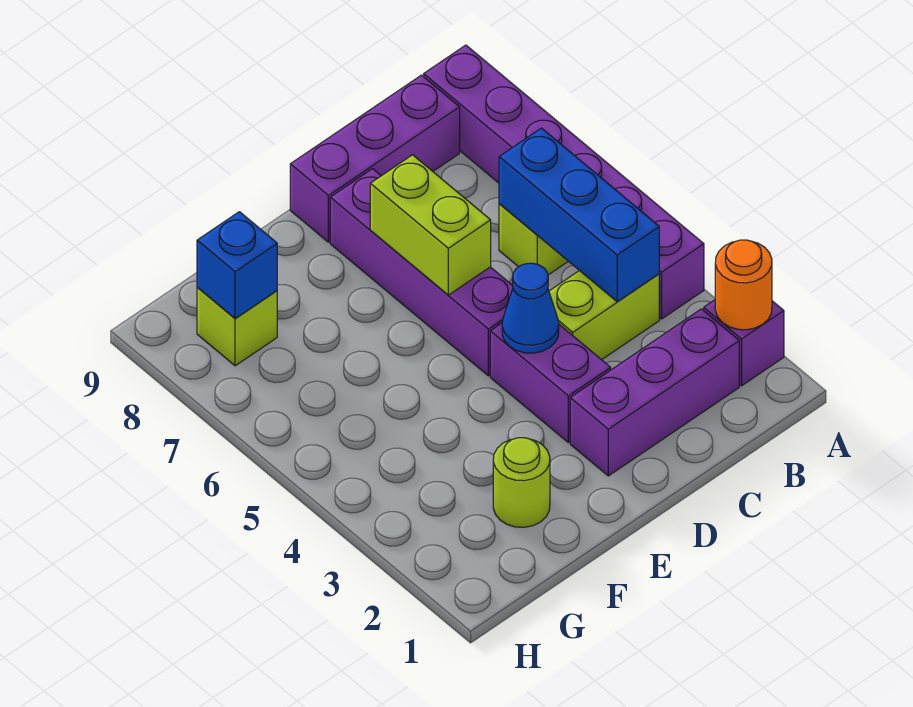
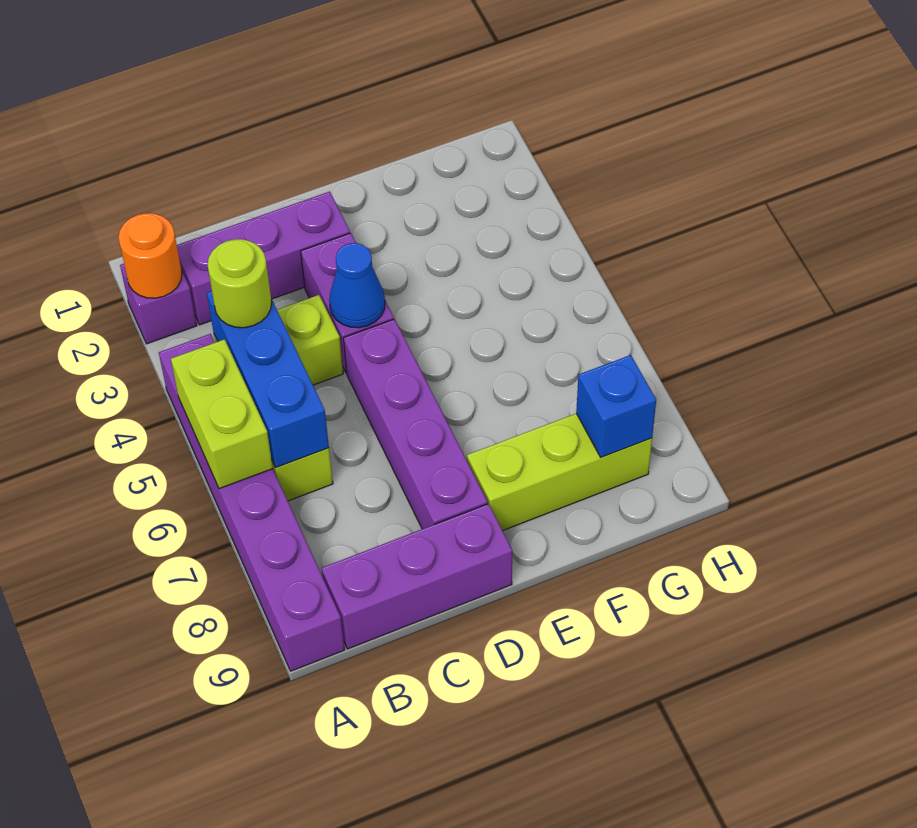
lime brick D6:D7 level 2 -> lime brick A5:A6 level 2
lime round brick F2 level 1 -> lime round brick B4 level 3
lime brick G8 level 1 -> lime brick E8:G8 level 1

